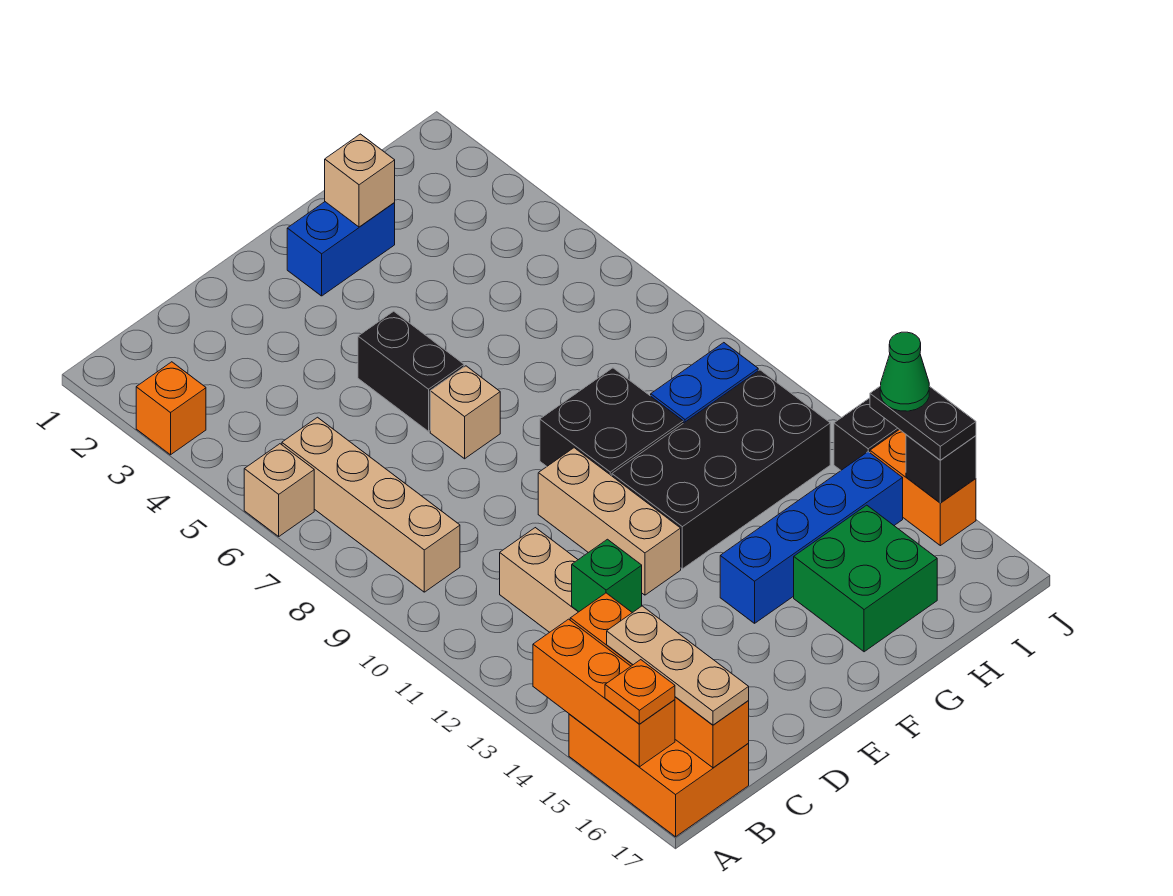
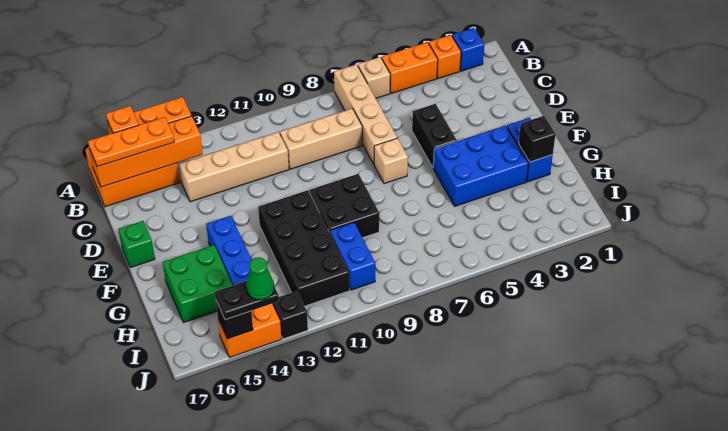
none -> blue brick A2 level 1
none -> orange brick A4:A5 level 1
tan brick B6:B9 level 1 -> tan brick A7:D7 level 1
tan plate B15:B17 level 3 -> orange plate B15:B17 level 3
green brick C13 level 2 -> green brick E17 level 1
black brick E5:E6 level 1 -> black brick D5:E5 level 1
tan brick E10:E12 level 1 -> tan brick C8:C10 level 1
none -> blue brick F3:G5 level 1
tan brick G2 level 2 -> black brick G2 level 2

